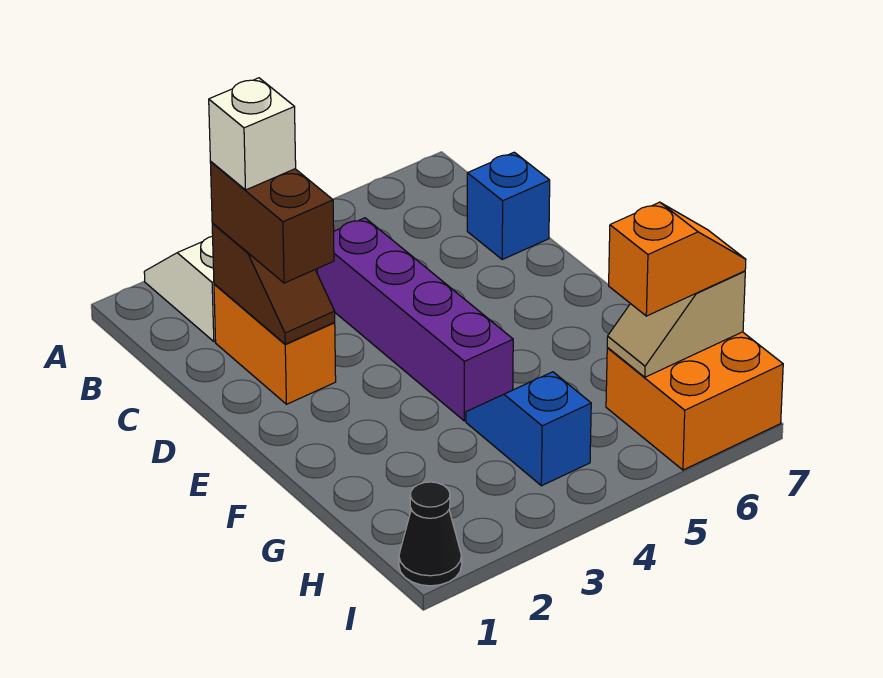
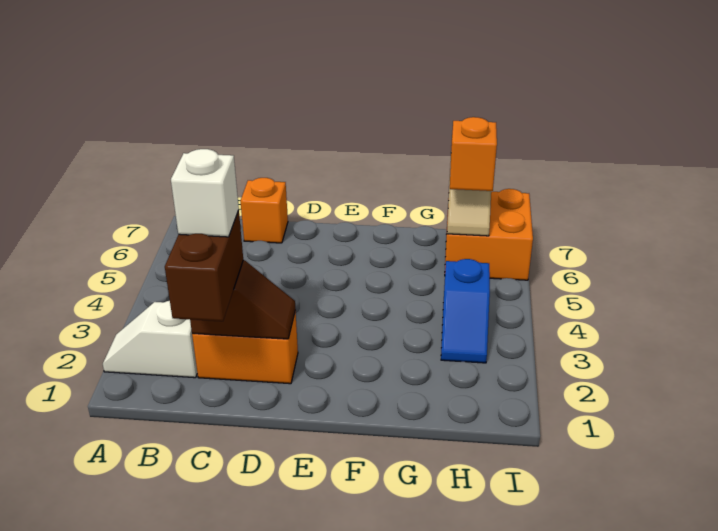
brown brick C2:D2 level 3 -> brown brick C1:C2 level 3
purple brick C4:F4 level 1 -> none
blue brick C7 level 1 -> orange brick C7 level 1
blue slope G4:H4 level 1 top H -> blue slope H3:H4 level 1 top 4
black cone I1 level 1 -> none

